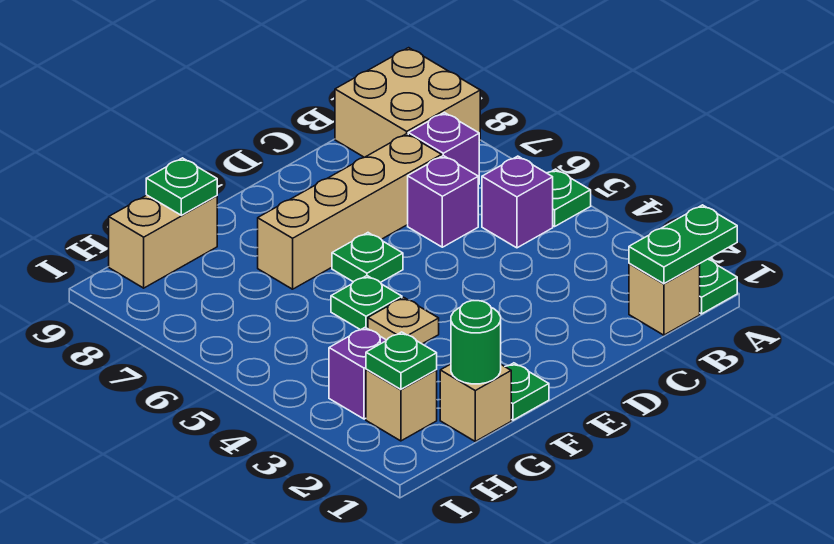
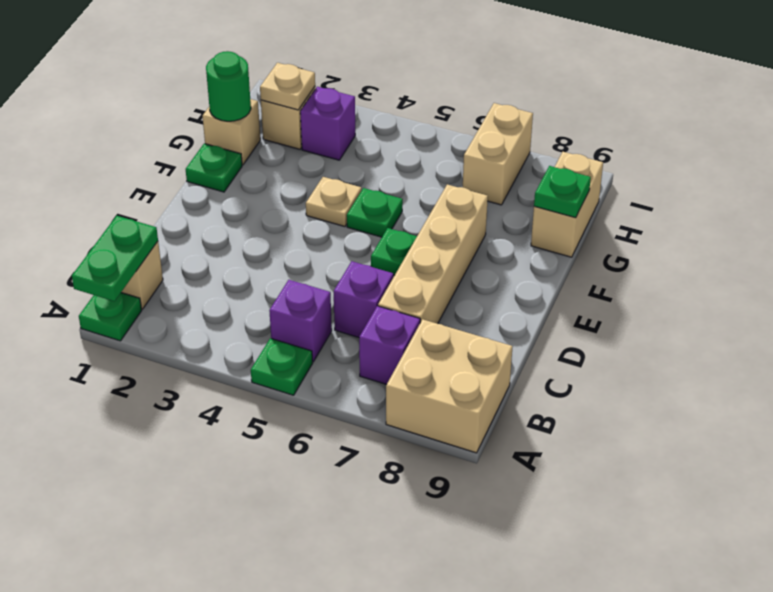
green plate H2 level 2 -> tan plate H2 level 2
none -> tan brick H7:I7 level 1

